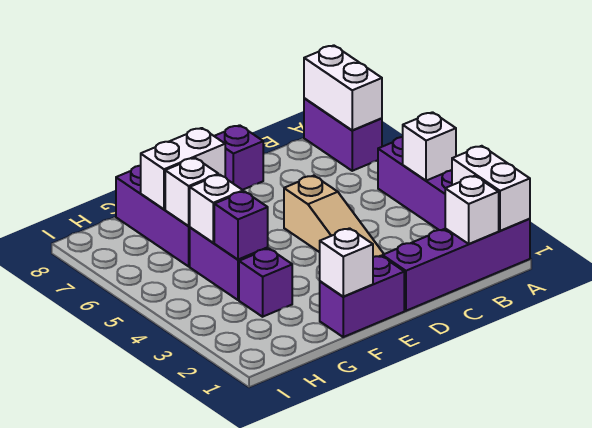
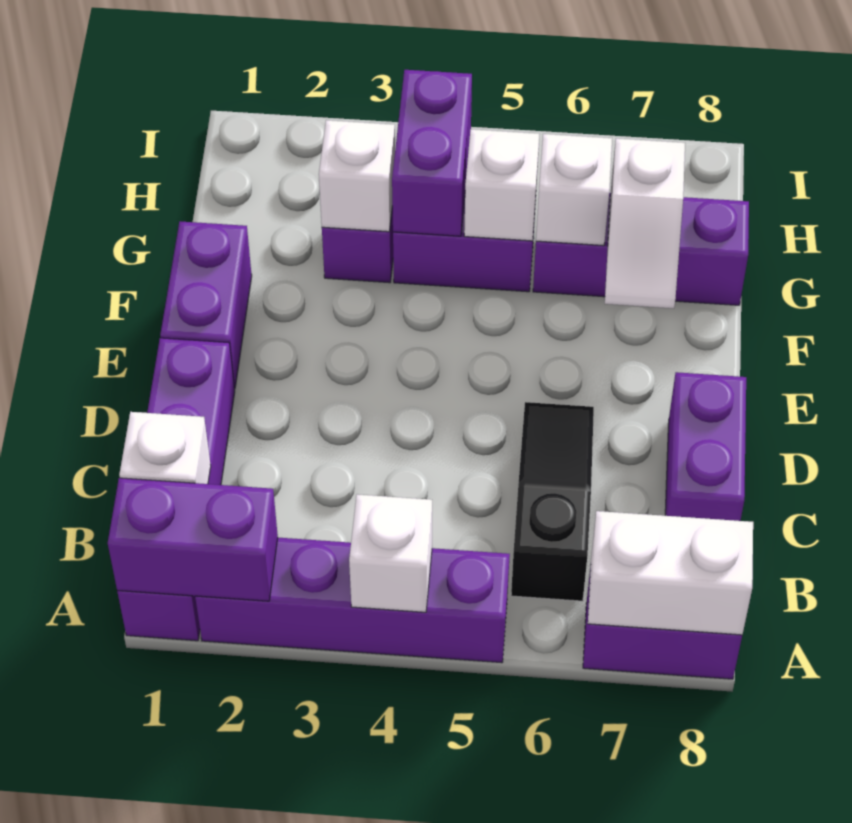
white brick A1:A2 level 2 -> purple brick A1:A2 level 2
none -> black slope B6:D6 level 1 top B
tan slope D3:D5 level 1 top 5 -> none
purple brick D8 level 1 -> purple brick C8:D8 level 1
white brick F1 level 2 -> white brick G3 level 2
white brick F7:G7 level 2 -> white slope F7:G7 level 2 top G
purple brick G4 level 2 -> purple brick G4:H4 level 2

